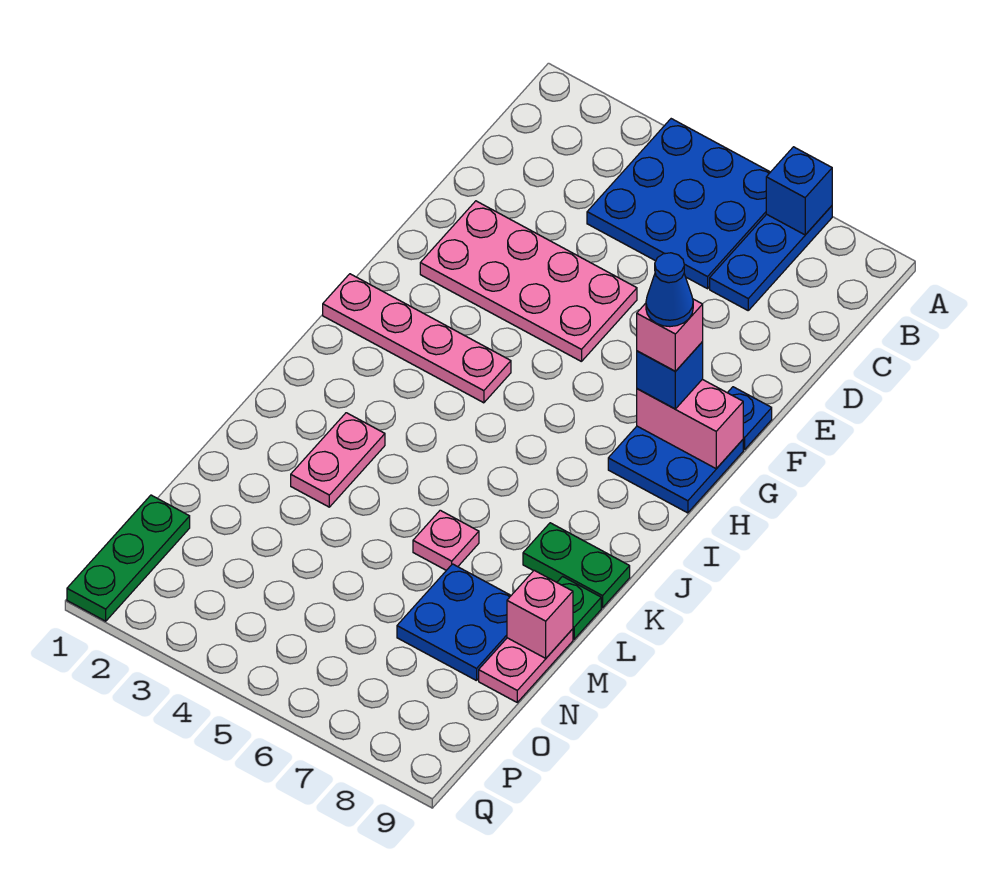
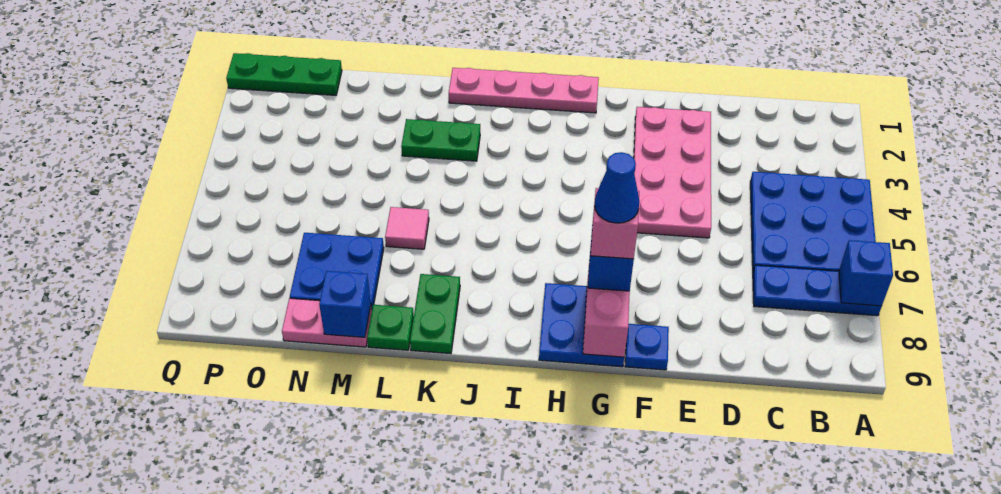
pink plate H1:H4 level 1 -> pink plate H1:K1 level 1
pink plate K3:L3 level 1 -> green plate K3:L3 level 1
pink plate L6 level 1 -> pink tile L6 level 1
pink brick M9 level 2 -> blue brick M9 level 2

